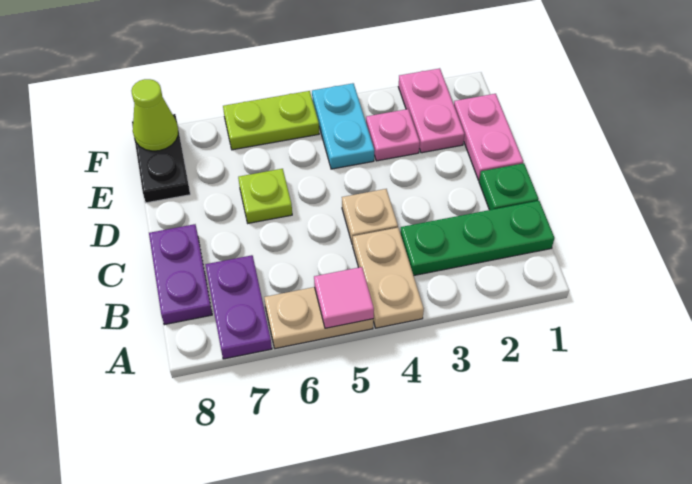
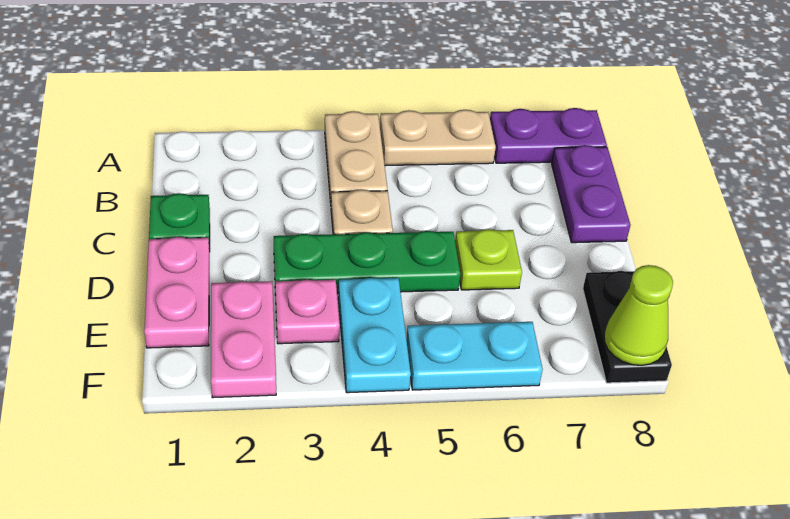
pink tile A5 level 2 -> none
purple plate A7:B7 level 1 -> purple plate A7:A8 level 1
green plate B1:B3 level 1 -> green plate D3:D5 level 1
lime plate F5:F6 level 1 -> cyan plate F5:F6 level 1

